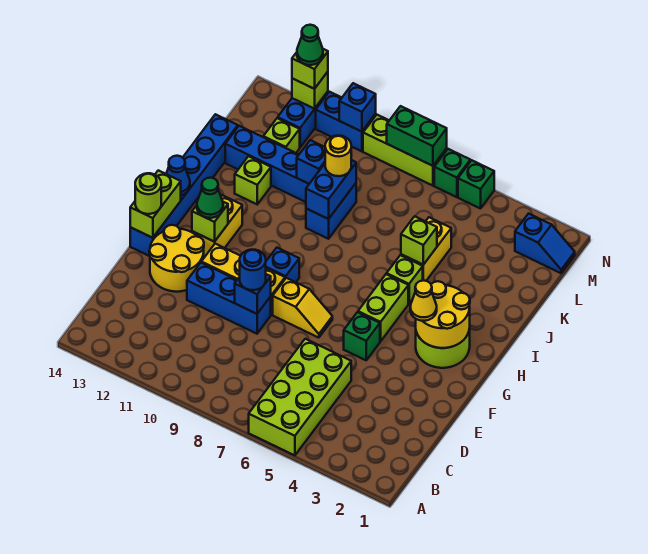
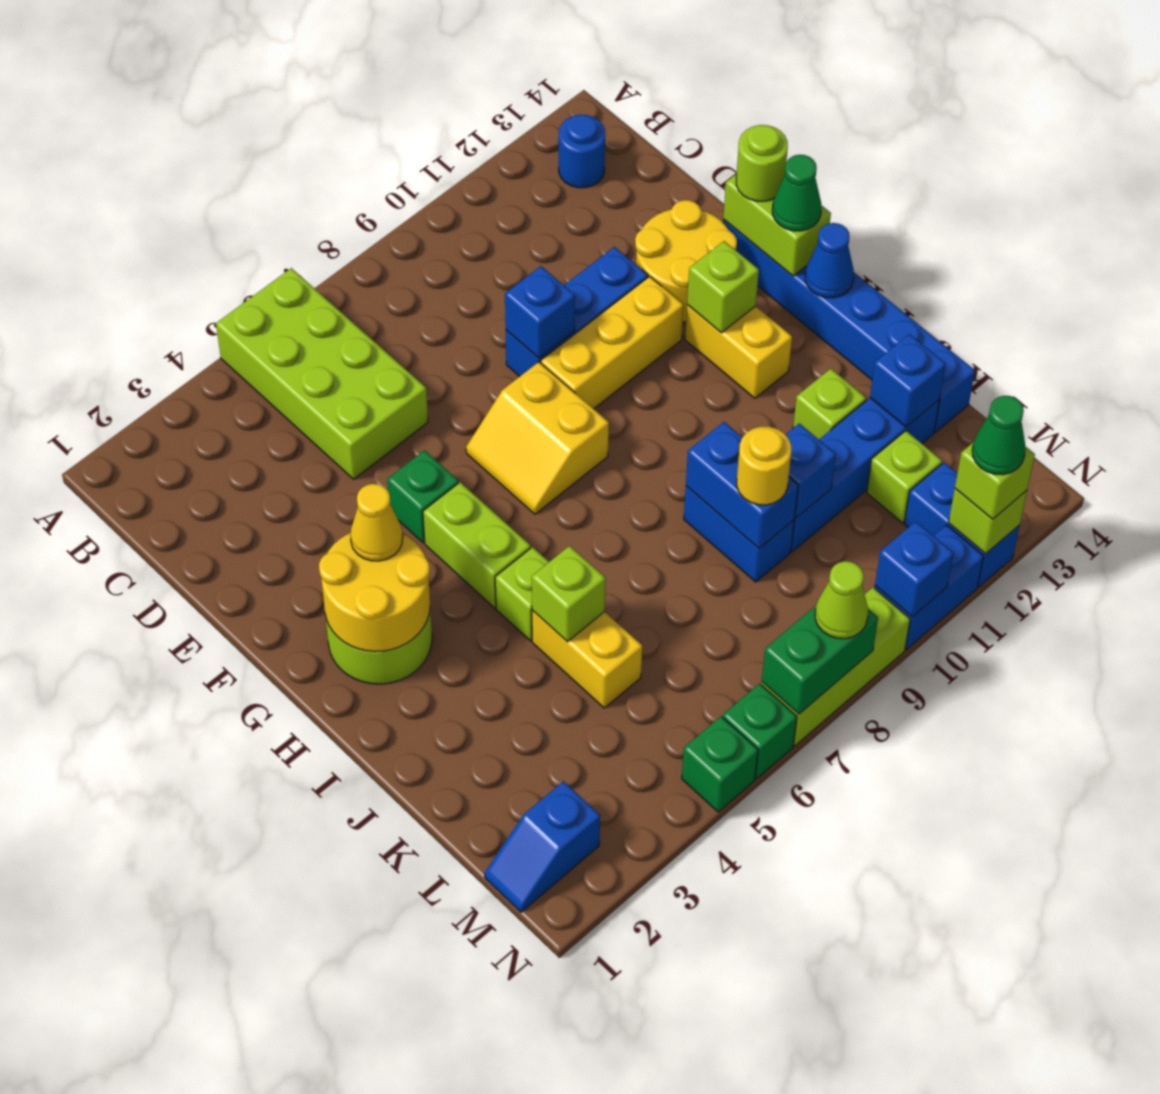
blue round brick E9 level 3 -> blue round brick B13 level 1
yellow slope F7:F8 level 1 top 8 -> yellow slope F7:G8 level 1 top 8
blue brick G9 level 1 -> blue brick K13 level 2
green cone G12 level 3 -> green cone G14 level 3
none -> lime cone N8 level 3

